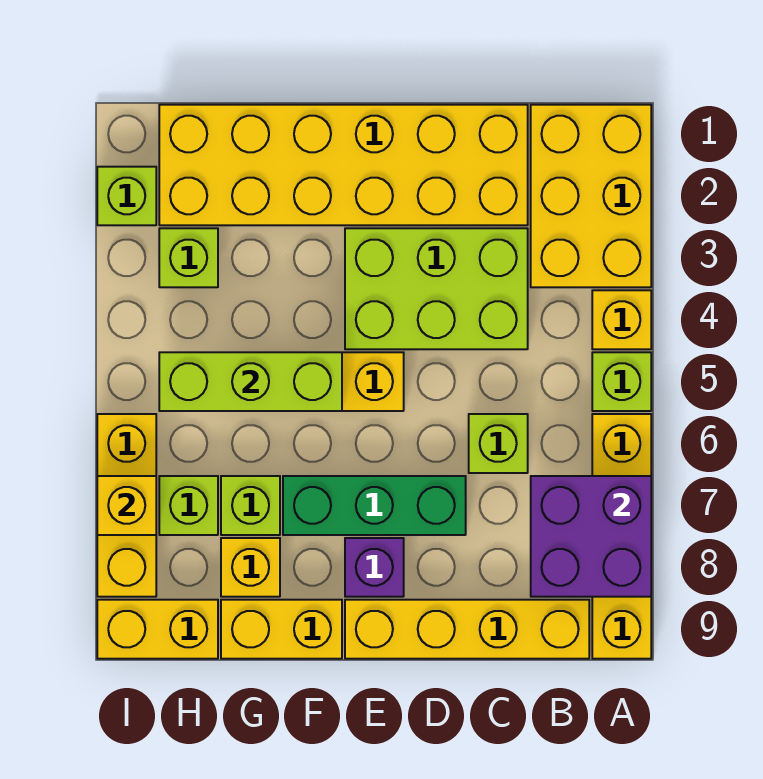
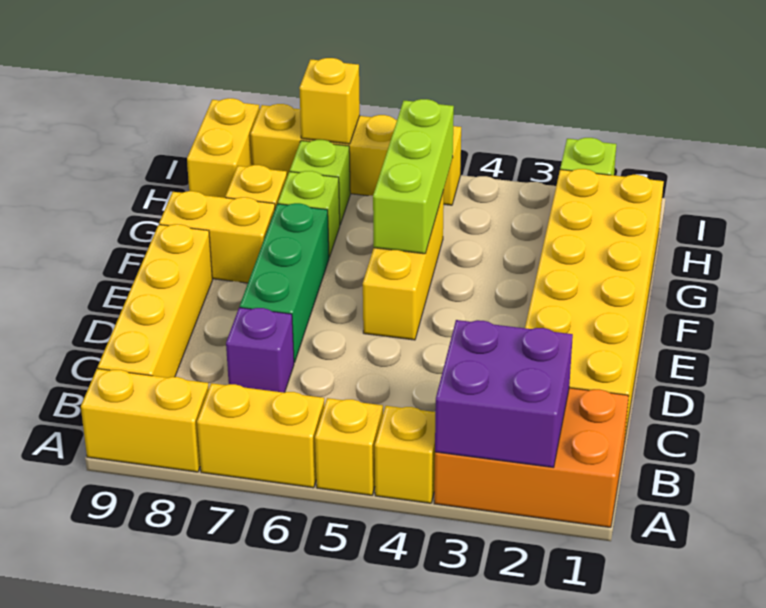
yellow brick A1:B3 level 1 -> orange brick A1:B3 level 1
lime brick A5 level 1 -> yellow brick A5 level 1
purple brick A7:B8 level 2 -> purple brick A2:B3 level 2
lime brick C3:E4 level 1 -> none
lime brick C6 level 1 -> none
purple brick E8 level 1 -> purple brick C7 level 1
yellow brick F9:G9 level 1 -> yellow brick F8:F9 level 1
lime brick H3 level 1 -> none
yellow brick I6:I8 level 1 -> yellow brick I5:I8 level 1

